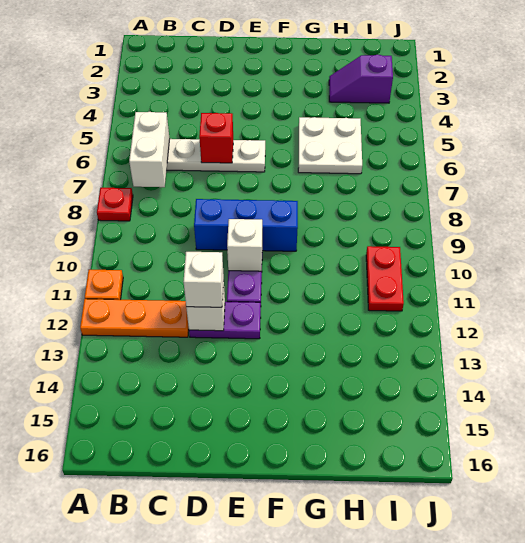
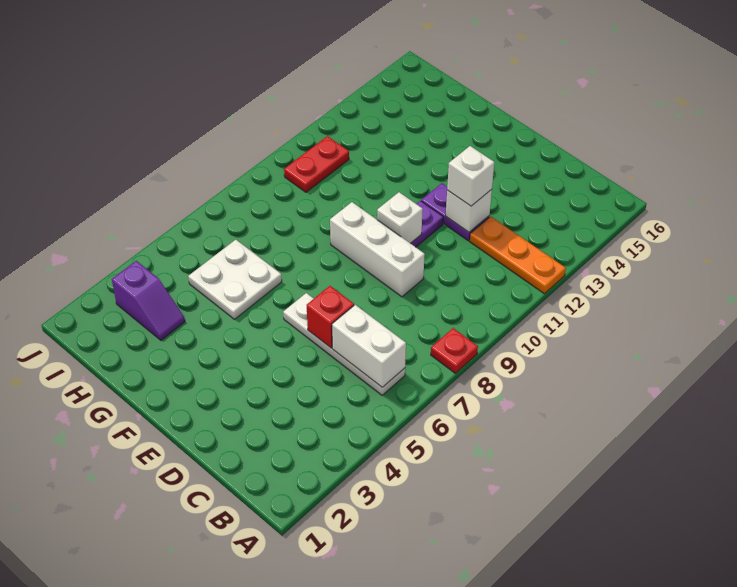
orange plate A11 level 1 -> none
white brick B6:B7 level 2 -> white brick B6:C6 level 2
blue brick D9:F9 level 1 -> white brick D9:F9 level 1

